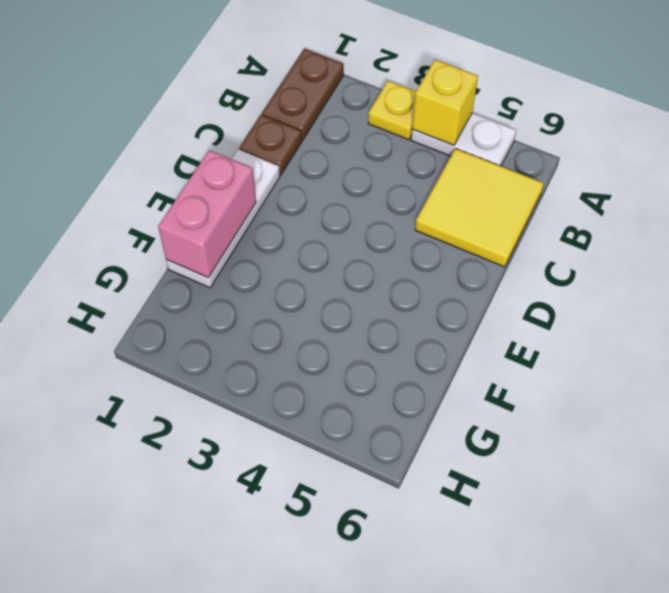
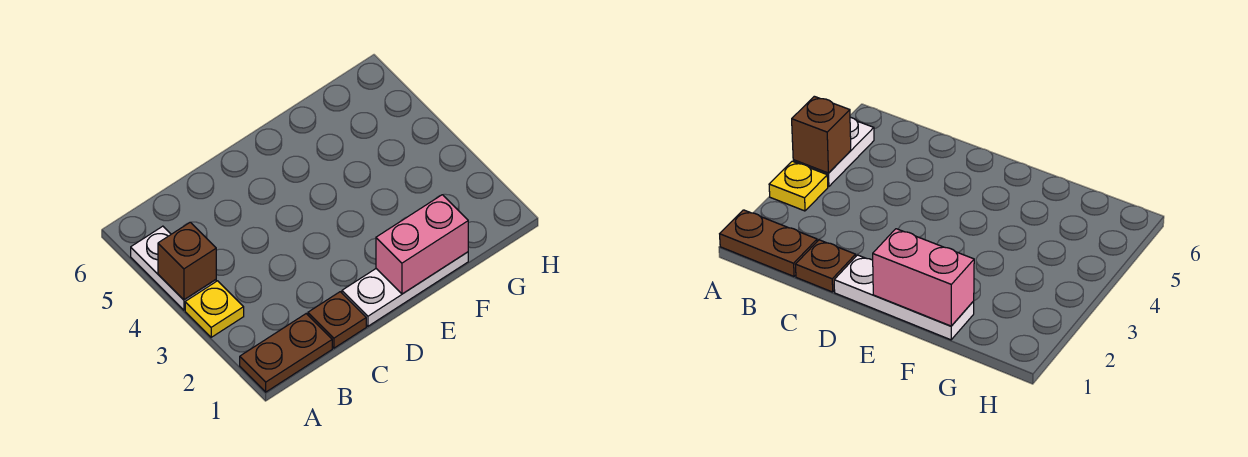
yellow brick A4 level 2 -> brown brick A4 level 2
yellow tile B5:C6 level 1 -> none

